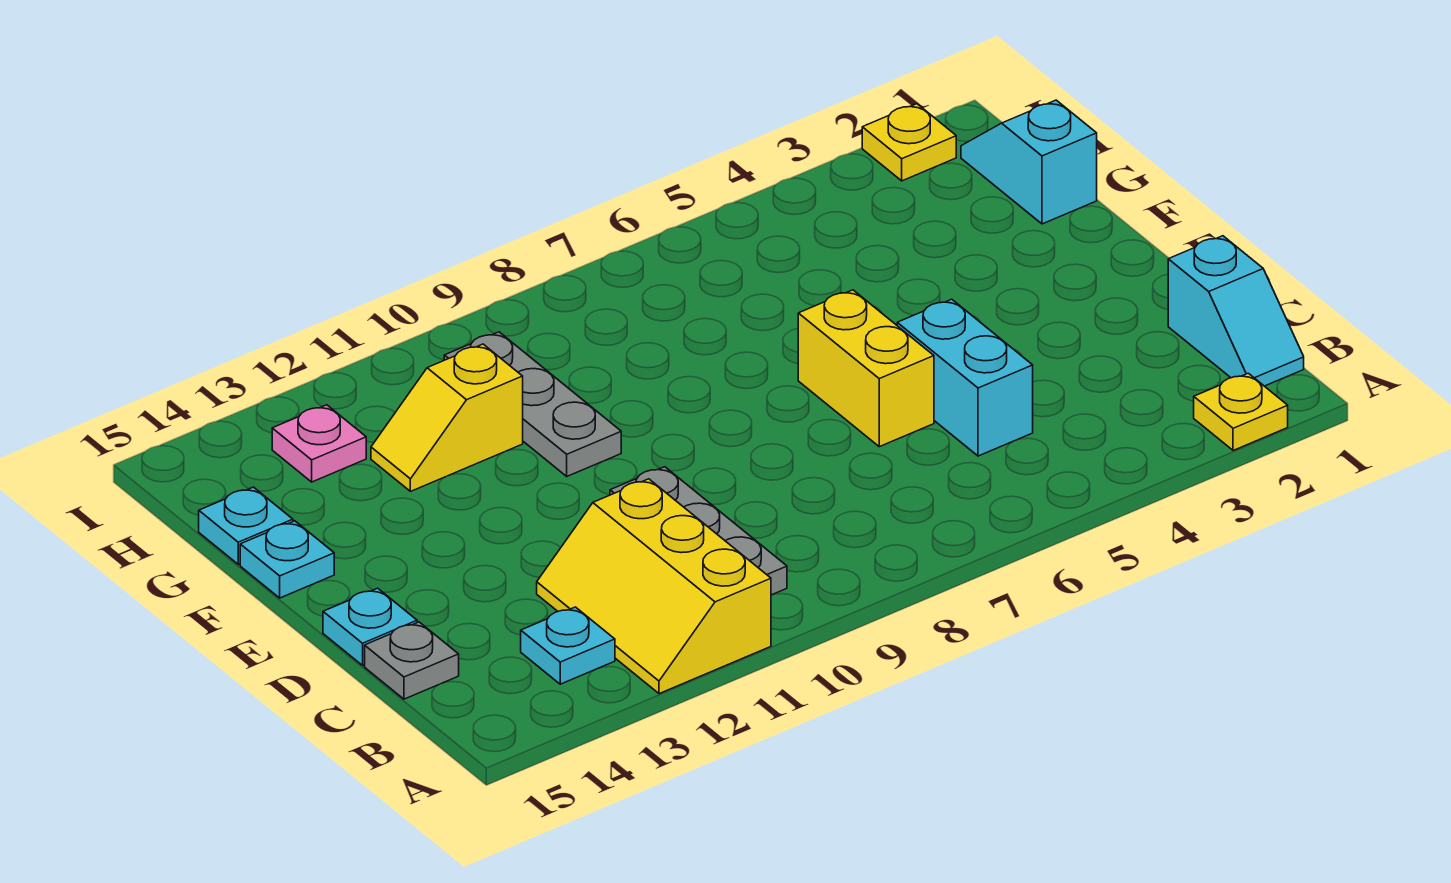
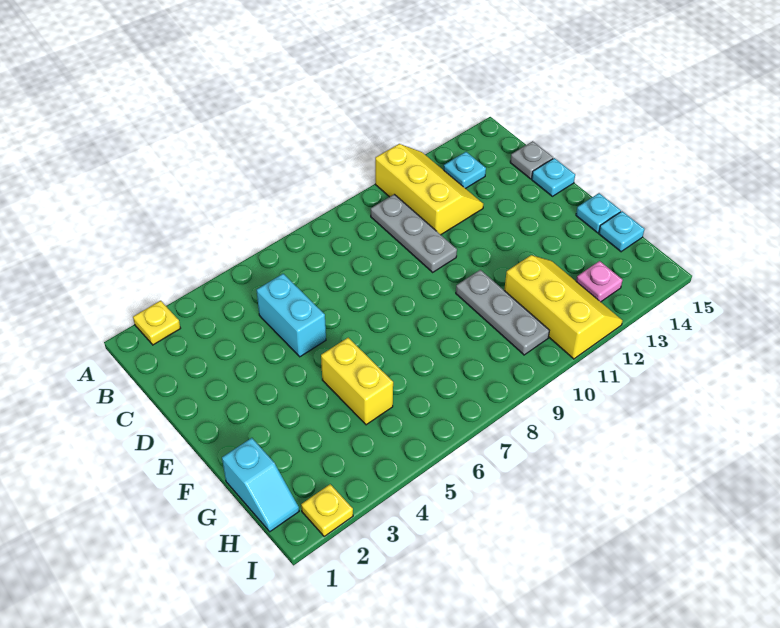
cyan slope B1:C1 level 1 top C -> none
yellow brick D6:E6 level 1 -> yellow brick F5:G5 level 1
yellow slope G11:G12 level 1 top 11 -> yellow slope G11:I12 level 1 top 11

